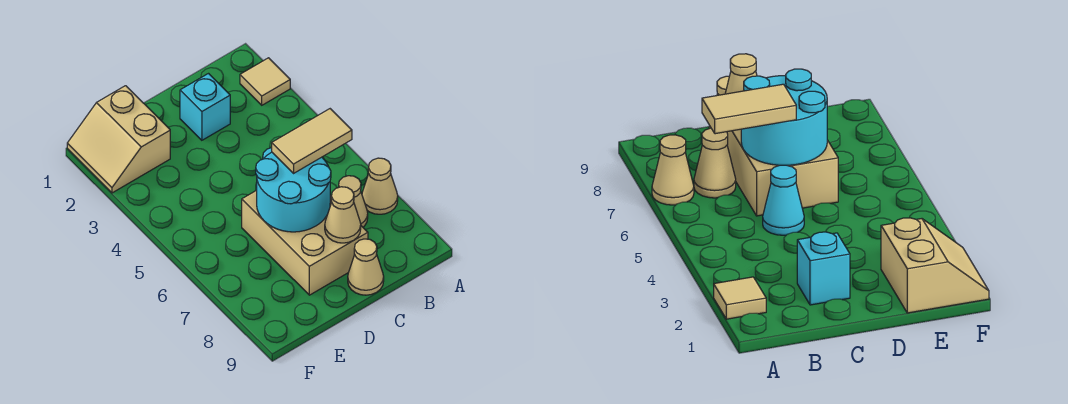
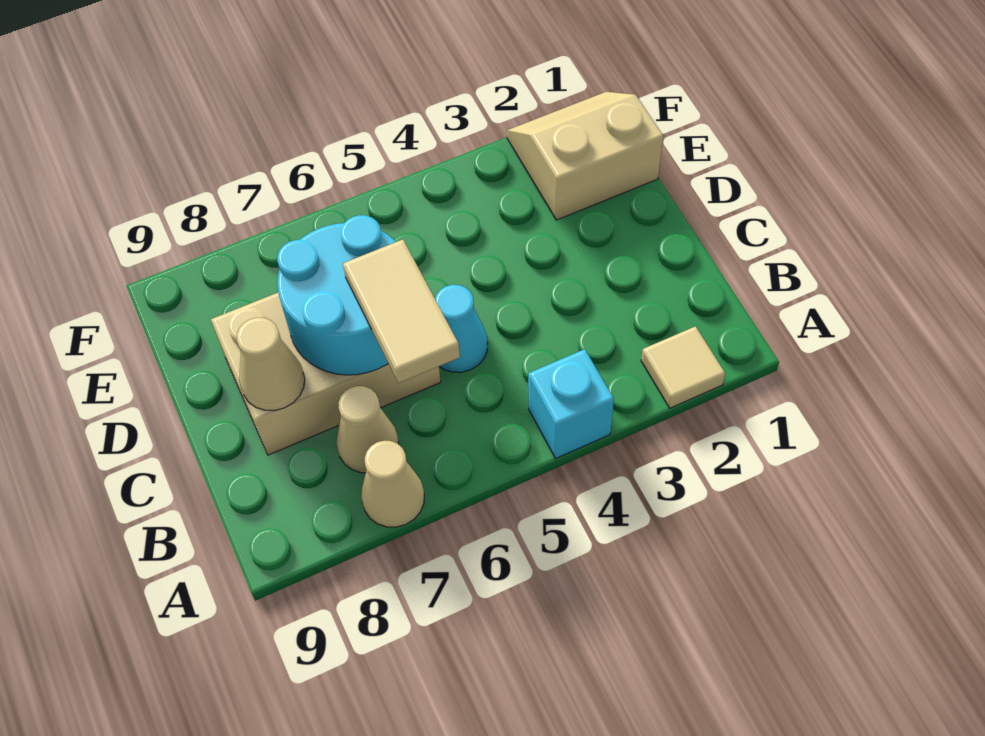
cyan brick C2 level 1 -> cyan brick A4 level 1
tan cone C9 level 1 -> none

